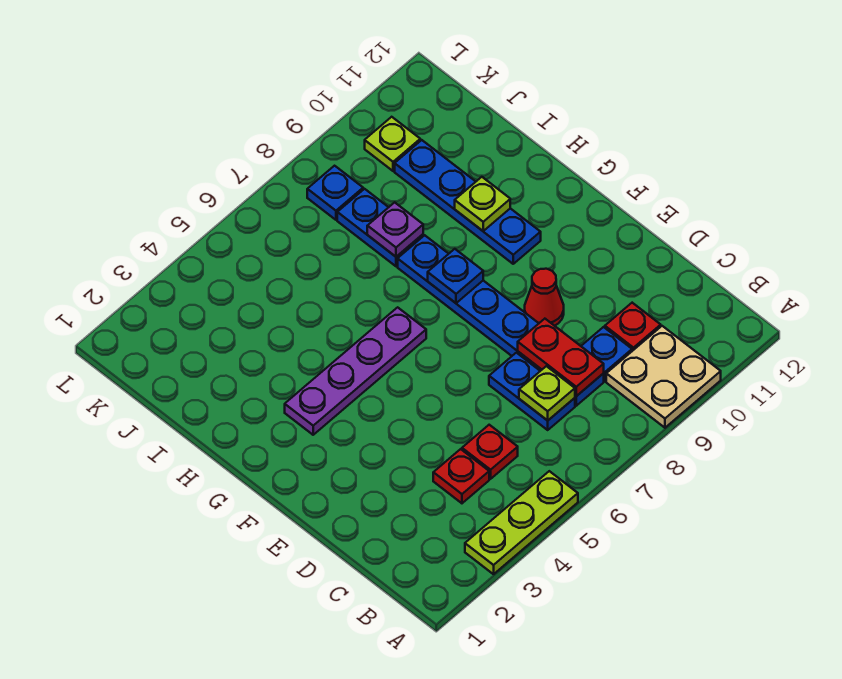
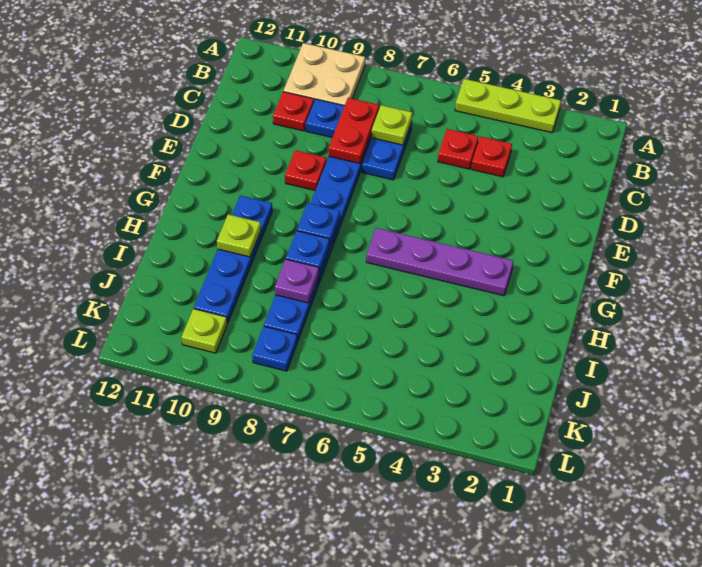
red cone E9 level 1 -> red plate E9 level 1
none -> blue plate H8 level 2

